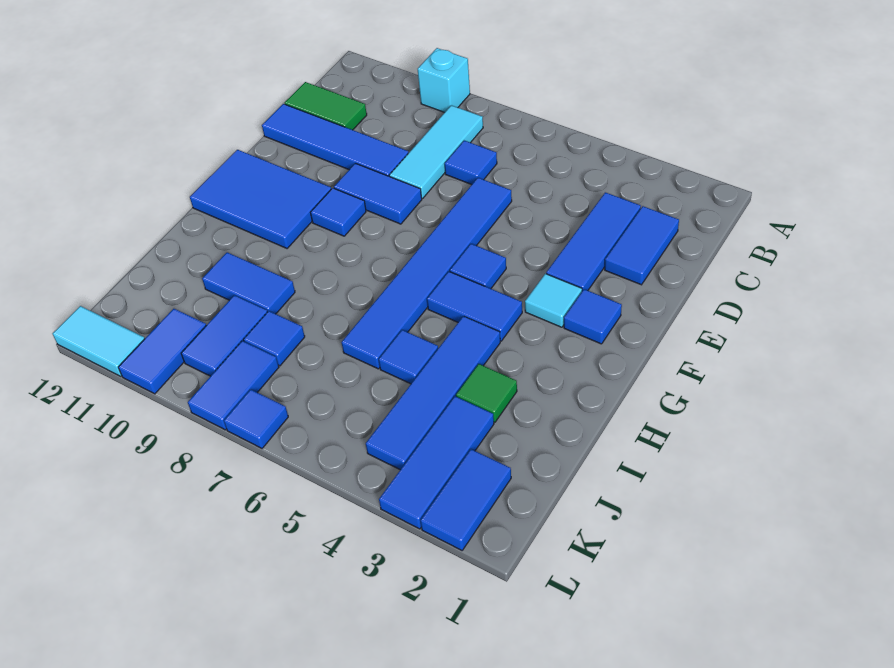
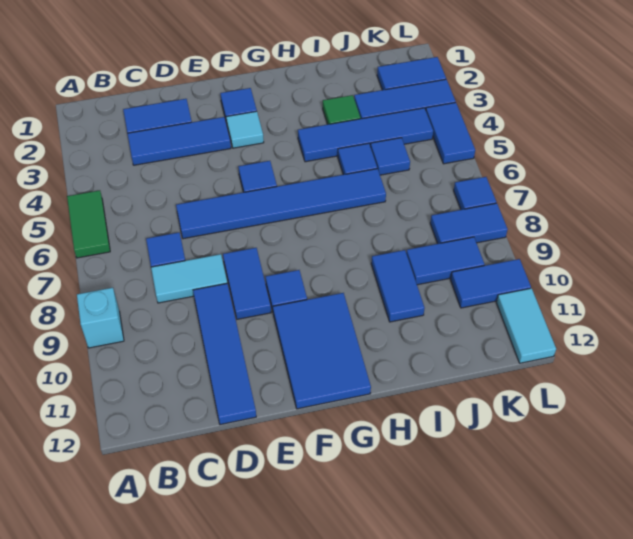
cyan tile B8:D8 level 1 -> cyan tile C8:D8 level 1
green tile C11:C12 level 1 -> green tile A5:A6 level 1
blue tile G4:G5 level 1 -> blue tile L4:L5 level 1
blue tile J8 level 1 -> blue tile J5 level 1

